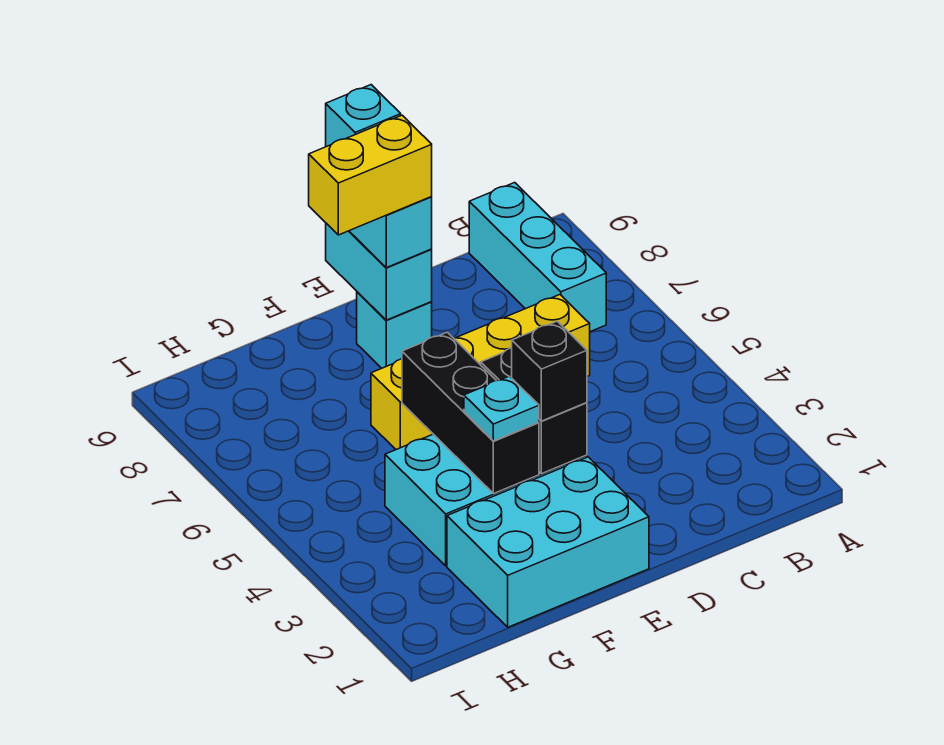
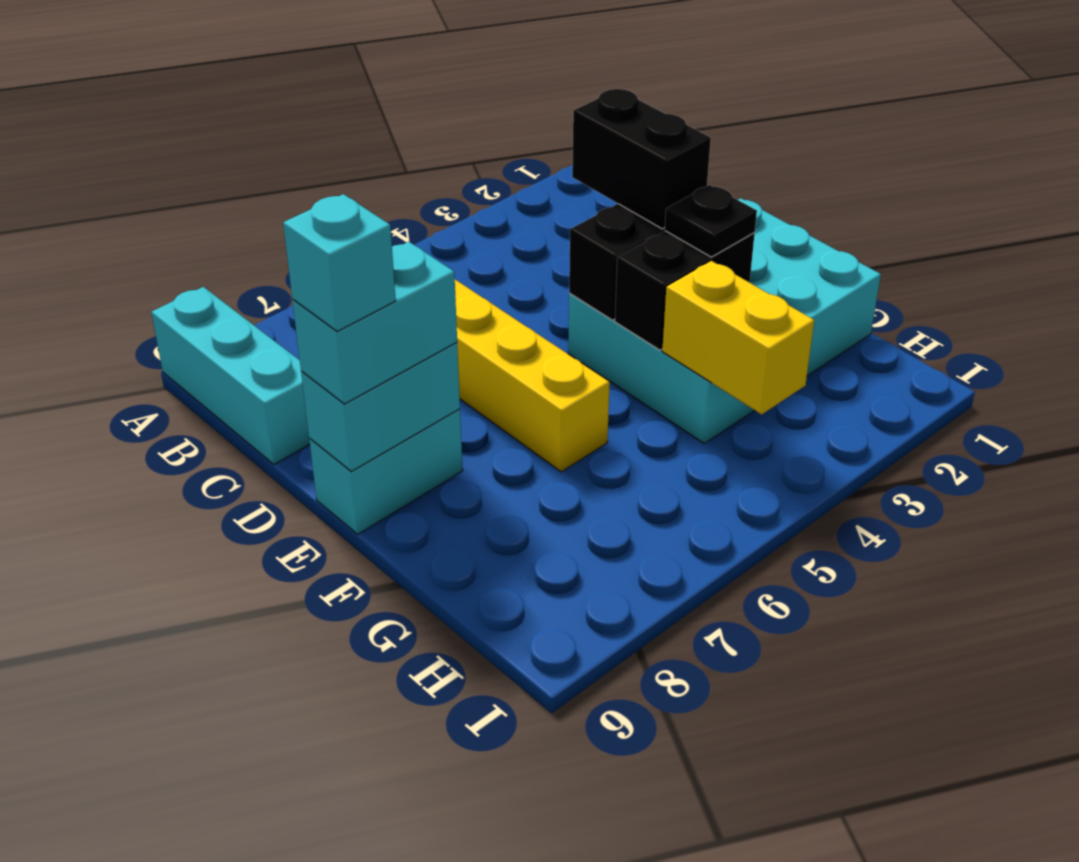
cyan brick B7:B9 level 1 -> cyan brick A9:C9 level 1
black brick E3 level 3 -> black brick D3:E3 level 3
cyan brick E8 level 1 -> cyan brick E8:E9 level 1
yellow brick E8:F8 level 4 -> yellow brick G4:H4 level 2
black brick F3:F5 level 2 -> black brick F3:F4 level 2
cyan plate F3 level 3 -> black plate F3 level 3

